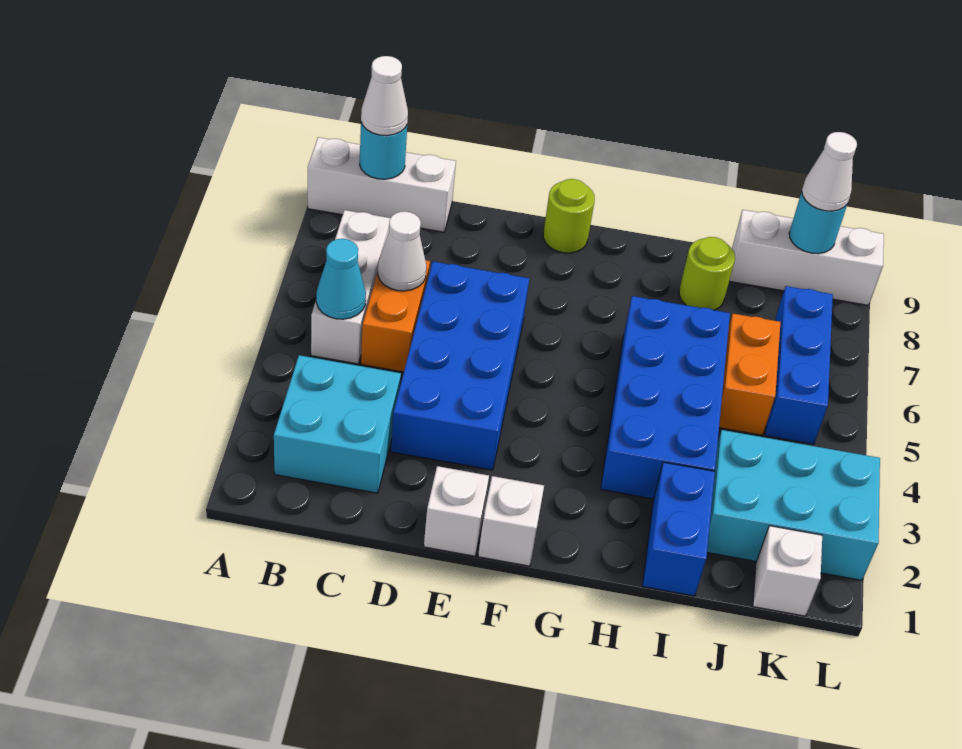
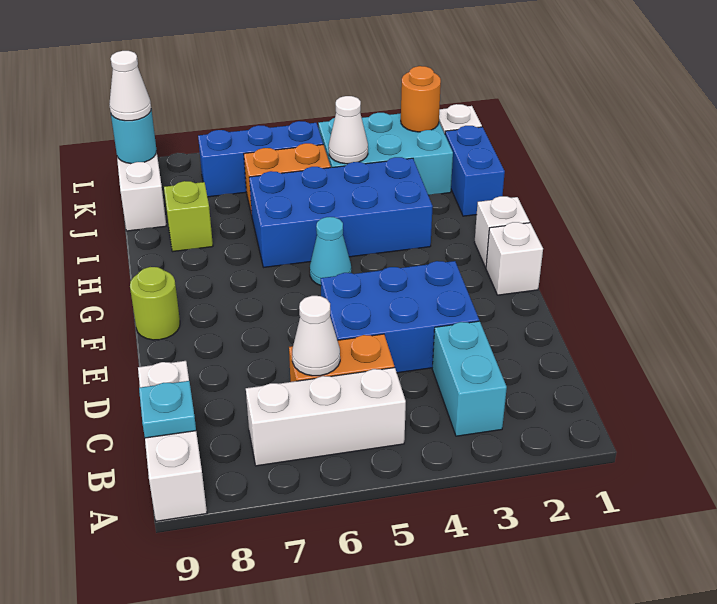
cyan brick B2:C3 level 1 -> cyan brick B3:C3 level 1
cyan cone B5 level 2 -> cyan cone G5 level 1
cyan round brick B9 level 2 -> cyan plate B9 level 2
white cone B9 level 3 -> white cone J4 level 2
blue brick D3:E6 level 1 -> blue brick D3:E5 level 1
white brick E1 level 1 -> white brick G1 level 1
blue brick I1:I2 level 1 -> blue brick I1:J1 level 1
lime round brick I8 level 1 -> lime brick I8 level 1
cyan brick J2:L3 level 1 -> cyan brick J2:K4 level 1
none -> orange round brick K2 level 2

